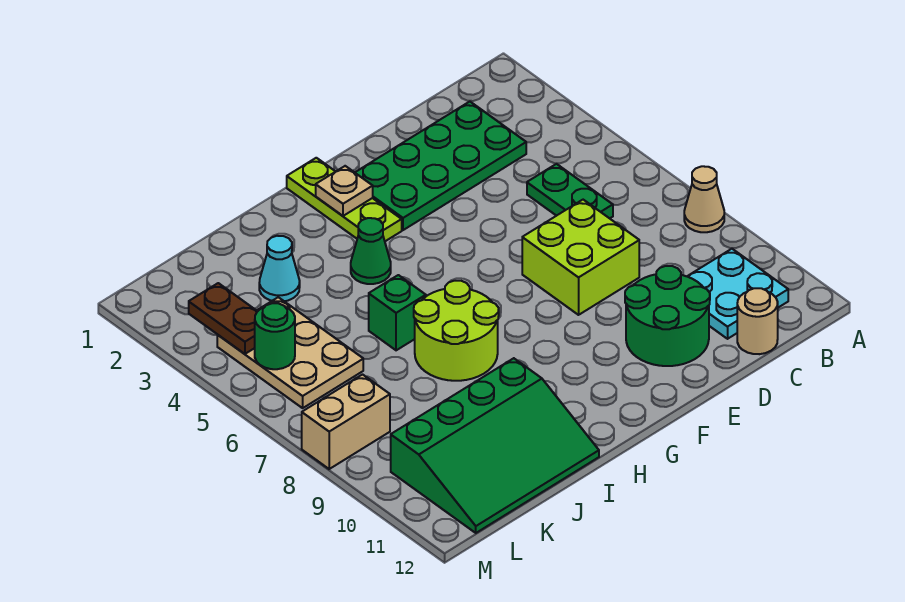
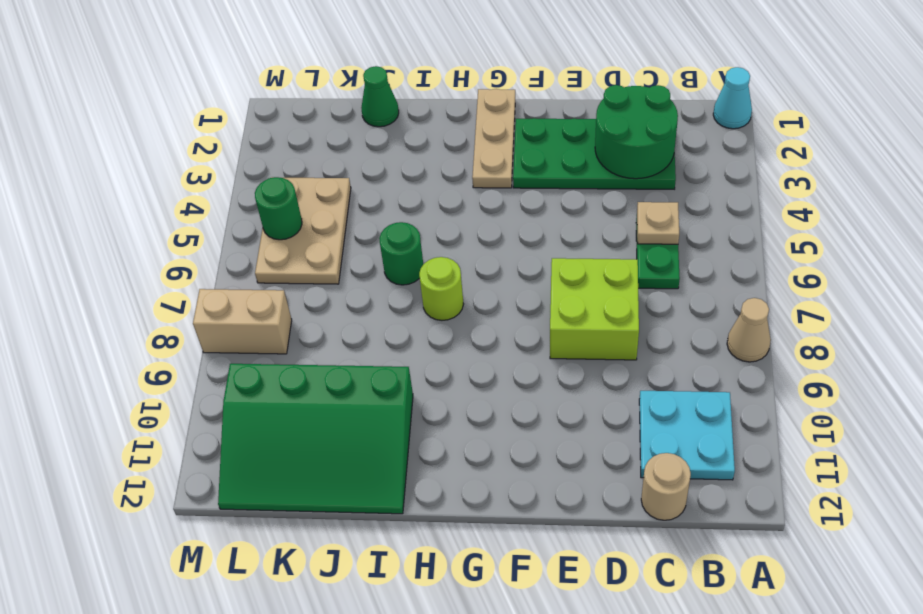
green round brick D10:E11 level 1 -> green round brick C2:D3 level 2
lime plate G1:G3 level 1 -> tan plate G1:G3 level 1
tan plate G2 level 2 -> tan plate C5 level 2
green cone H4 level 1 -> green cone J1 level 1
lime round brick H7:I8 level 1 -> lime round brick H7 level 1
green brick I6 level 1 -> green round brick I6 level 1
cyan cone J3 level 1 -> cyan cone A1 level 1
brown plate L3:L4 level 2 -> none

